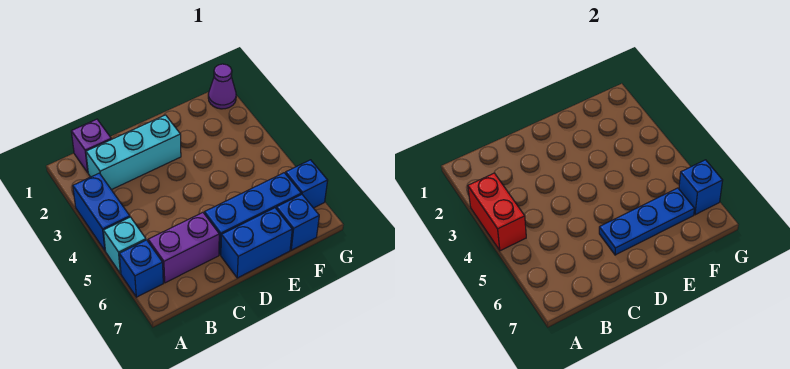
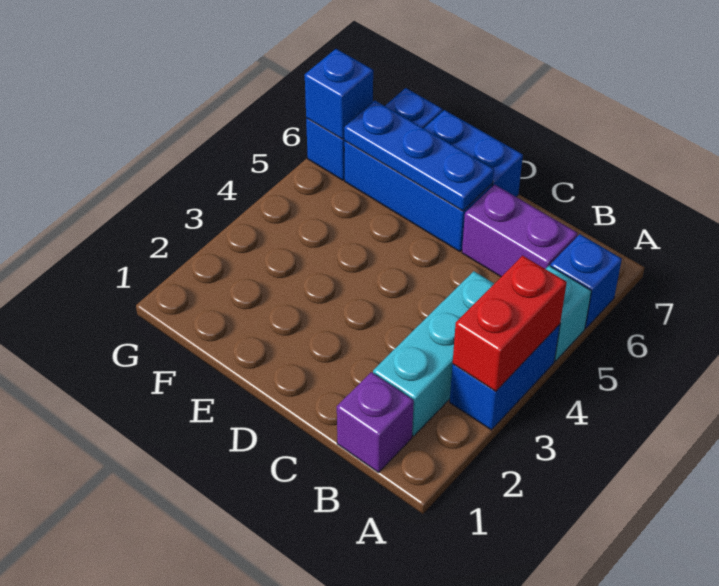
cyan brick B2:D2 level 1 -> cyan brick B2:B4 level 1
purple cone G1 level 1 -> none

